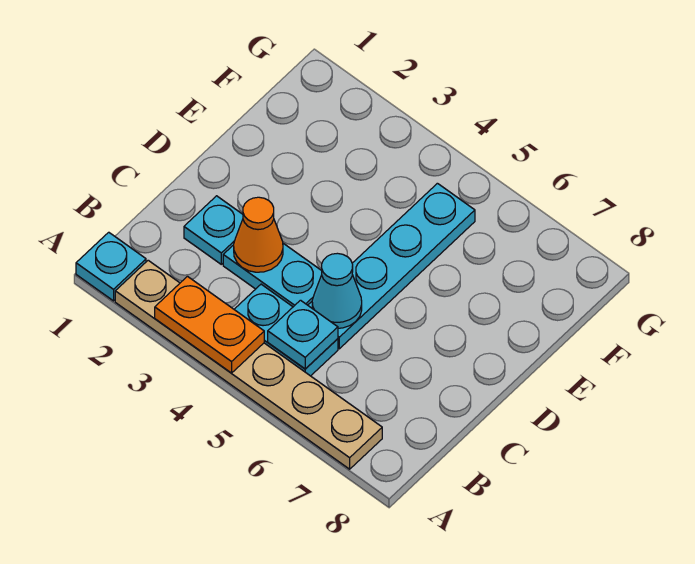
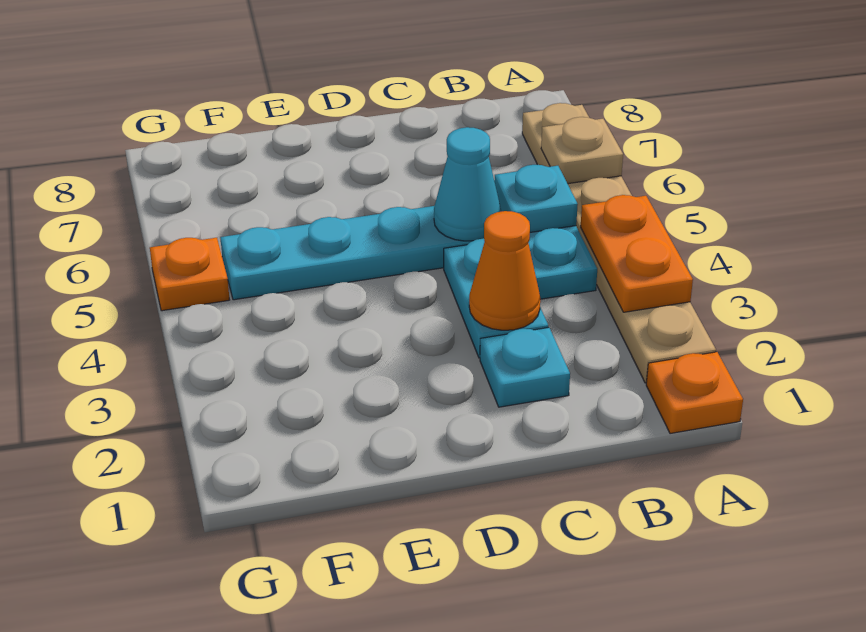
cyan plate A1 level 1 -> orange plate A1 level 1
none -> tan plate A6 level 2
none -> orange plate G5 level 1

